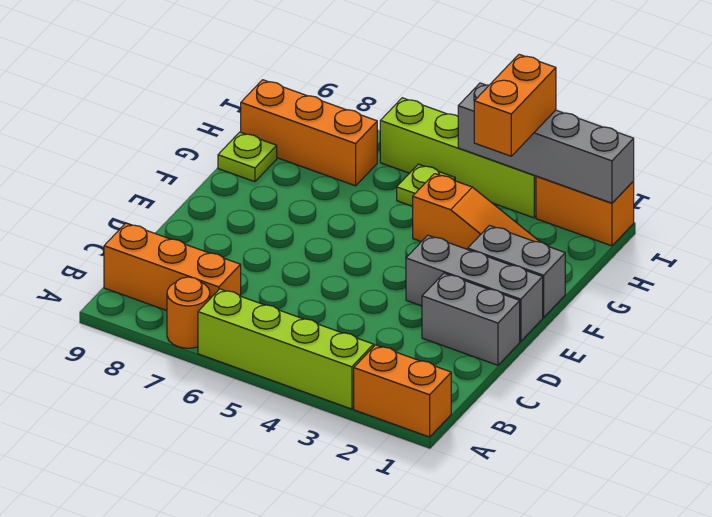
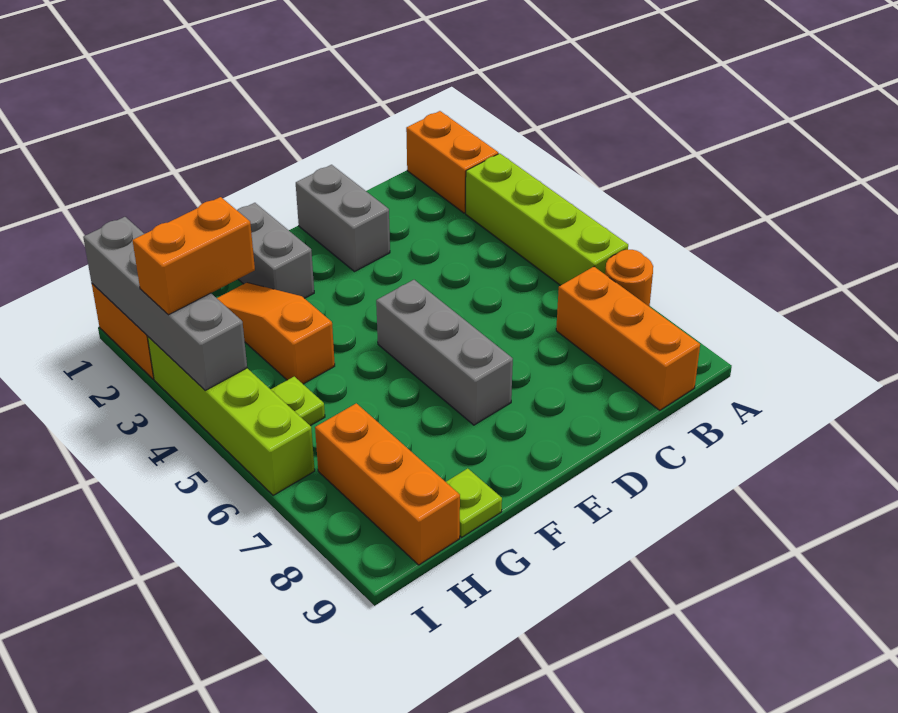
grey brick E1:E3 level 1 -> grey brick E5:E7 level 1

